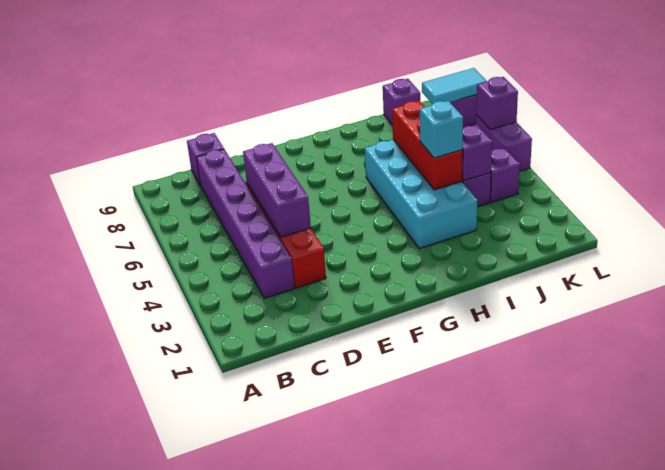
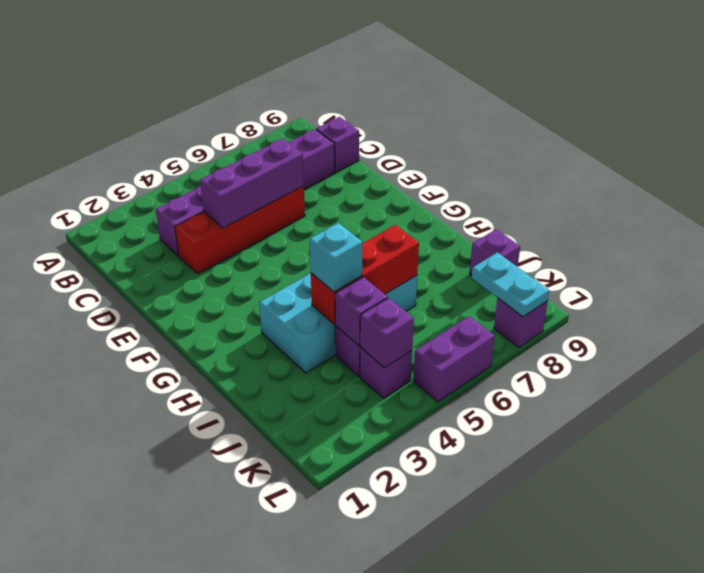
cyan tile K8:L8 level 2 -> cyan plate K8:L8 level 2
purple brick L6 level 2 -> purple brick K4 level 2

